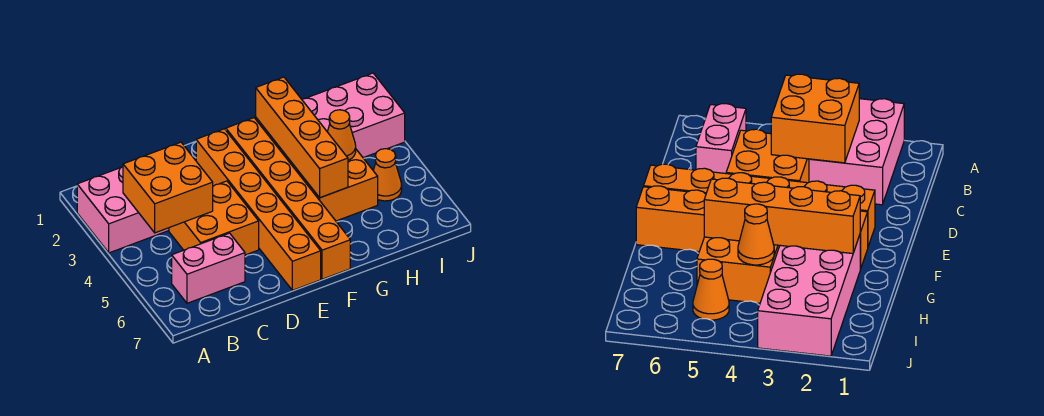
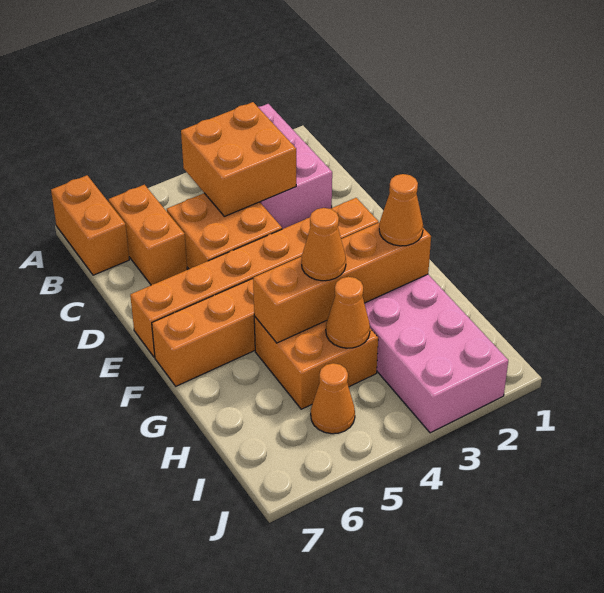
none -> orange brick A7:B7 level 1
pink brick B6:C6 level 1 -> orange brick B6:C6 level 1
none -> orange cone G2 level 3
none -> orange cone G4 level 3

